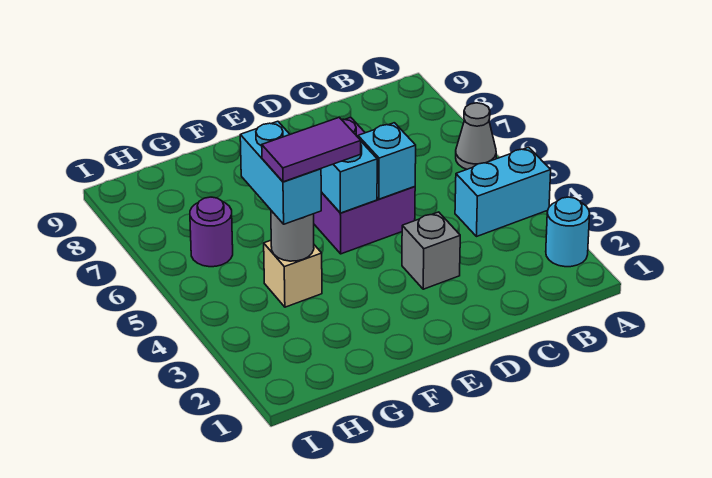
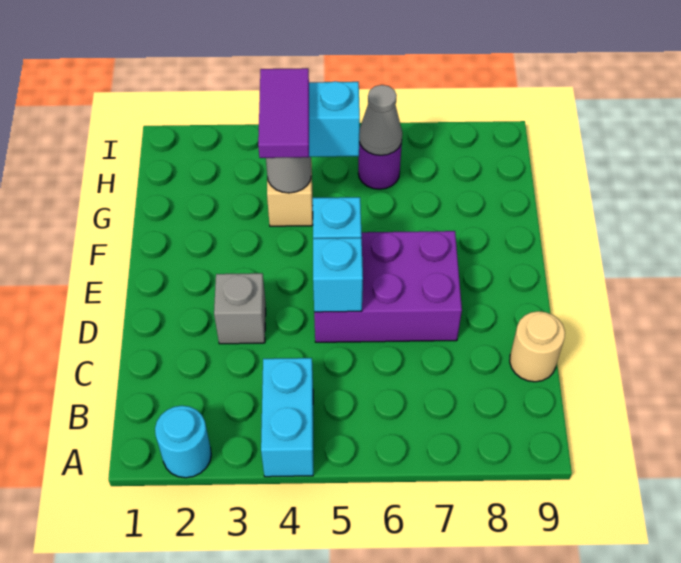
grey cone A6 level 1 -> grey cone H6 level 2
none -> tan round brick C9 level 1

